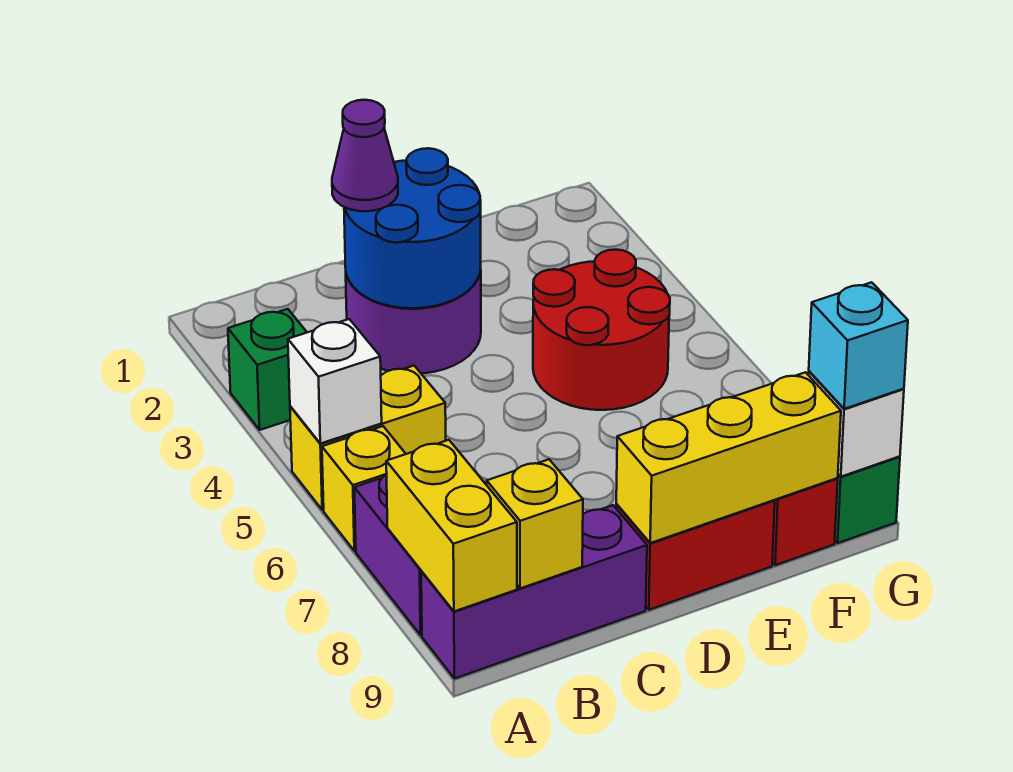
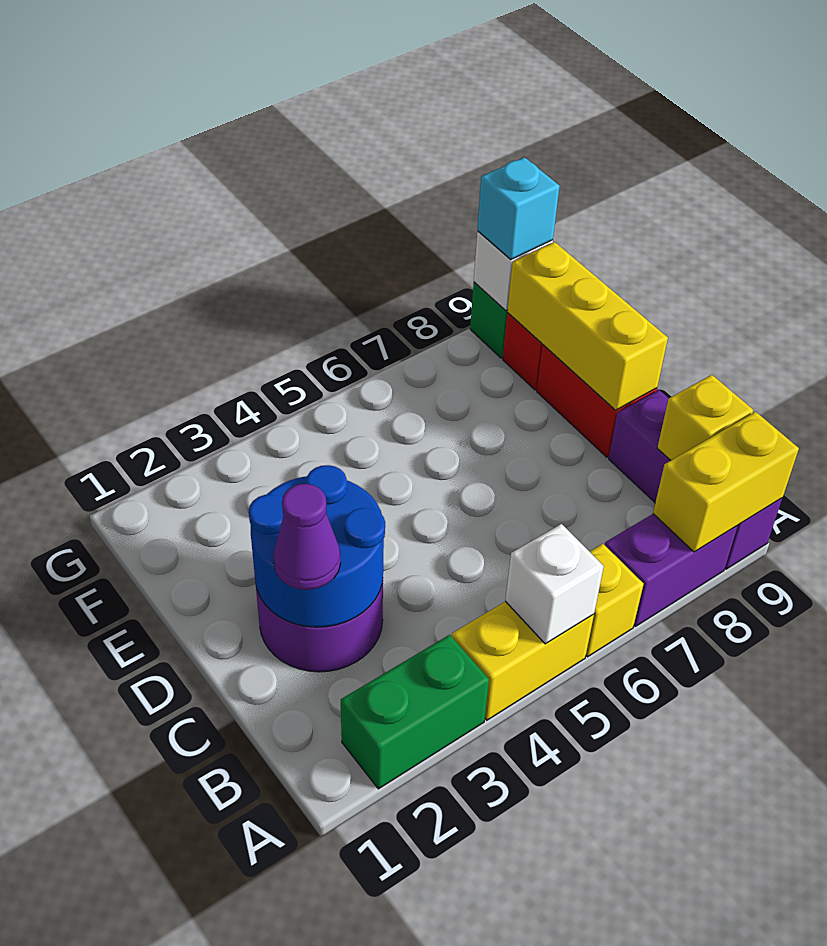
green brick A3 level 1 -> green brick A2:A3 level 1
yellow brick A5:B5 level 1 -> yellow brick A4:A5 level 1
red round brick E4:F5 level 1 -> none

